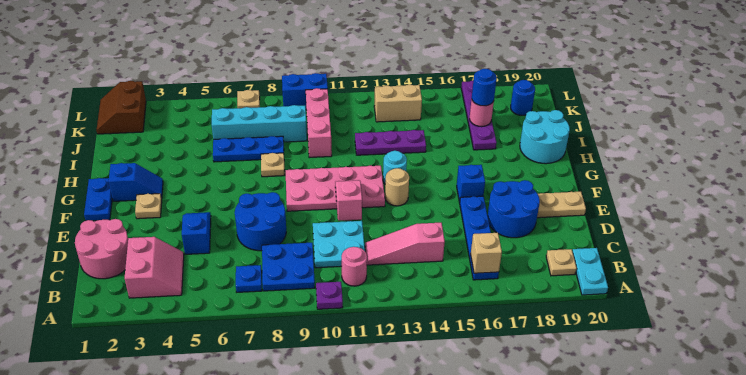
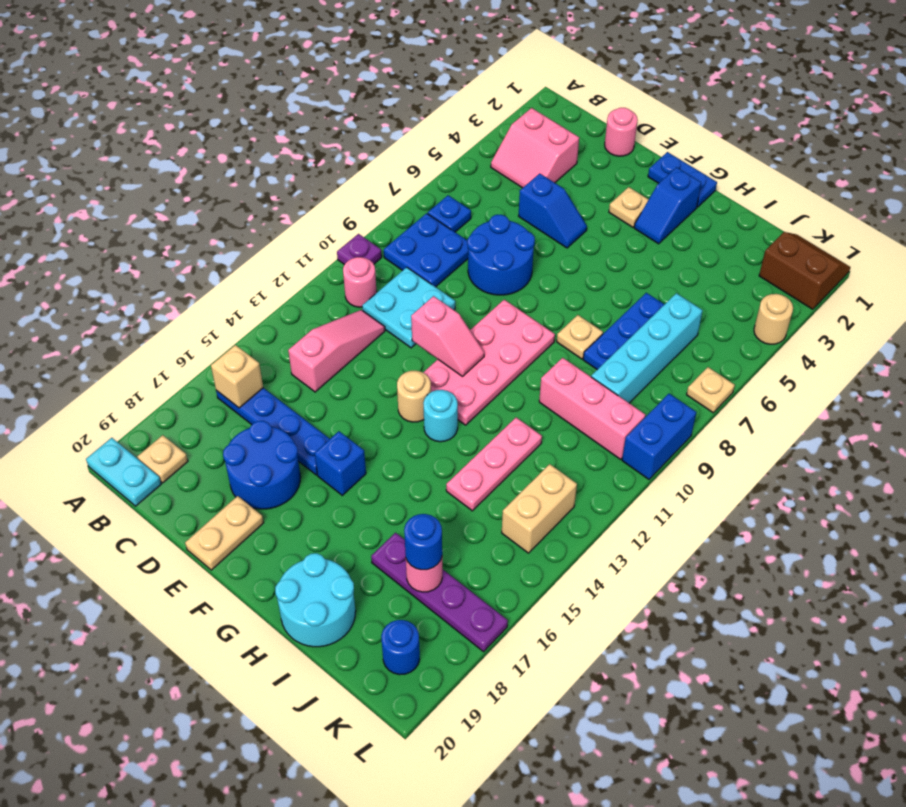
pink round brick C1:D2 level 1 -> pink round brick D1 level 1
purple plate I12:I14 level 1 -> pink plate I12:I14 level 1
none -> tan round brick L4 level 1

